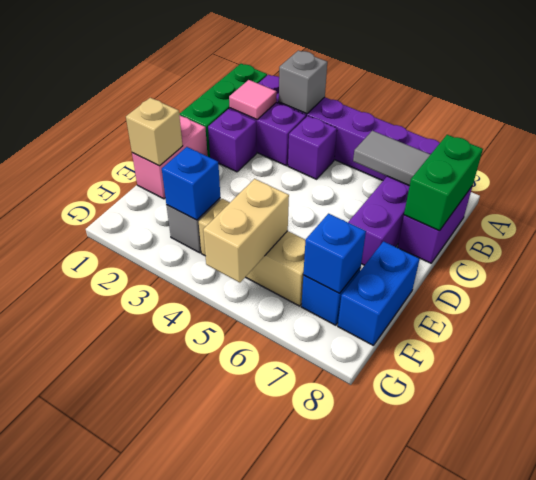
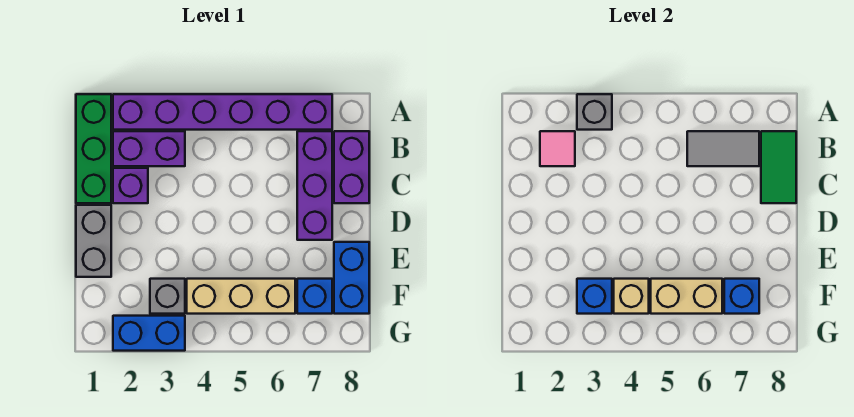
purple brick B4 level 1 -> none
green brick B8:C8 level 2 -> green tile B8:C8 level 2
pink brick D1:E1 level 1 -> grey brick D1:E1 level 1
tan brick E1 level 2 -> tan brick F4 level 2
tan brick F5:G5 level 2 -> tan brick F5:F6 level 2
none -> blue brick G2:G3 level 1

